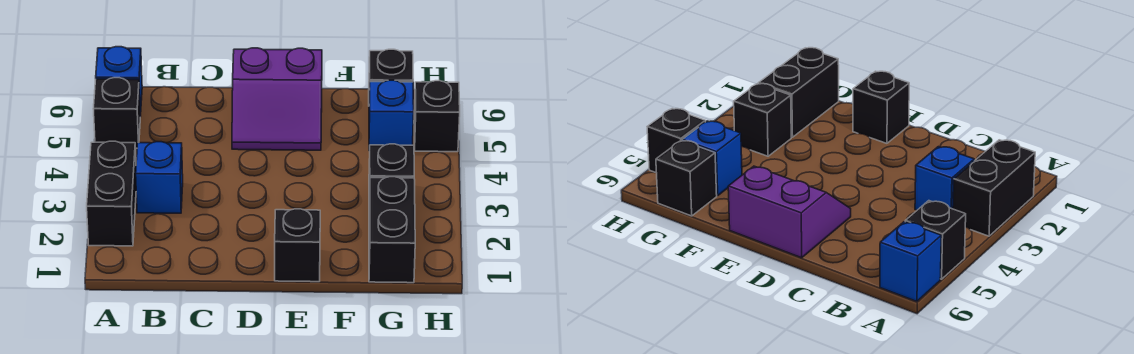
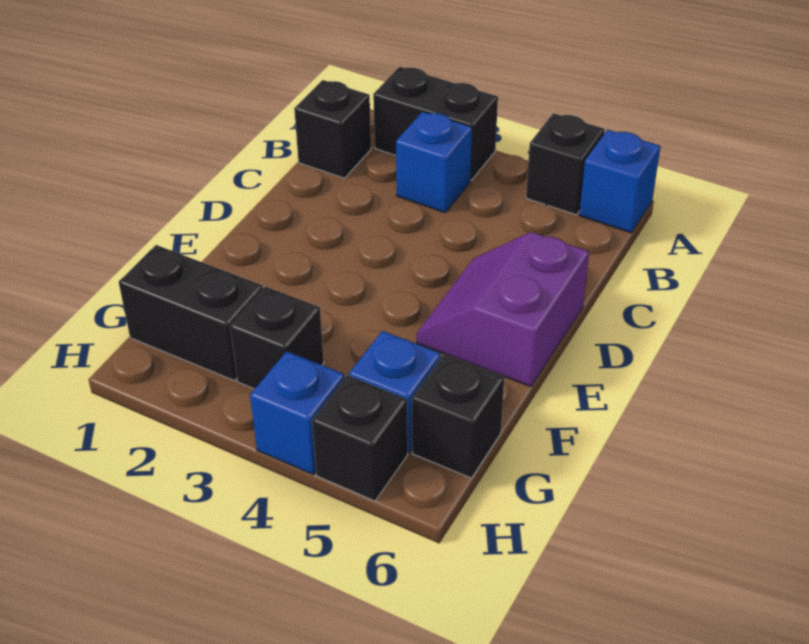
black brick E1 level 1 -> black brick B1 level 1
none -> blue brick H4 level 1

